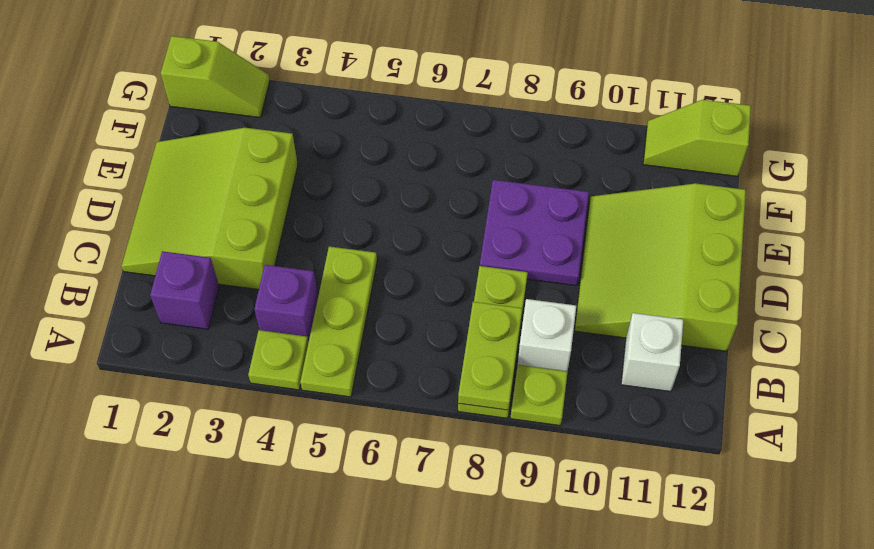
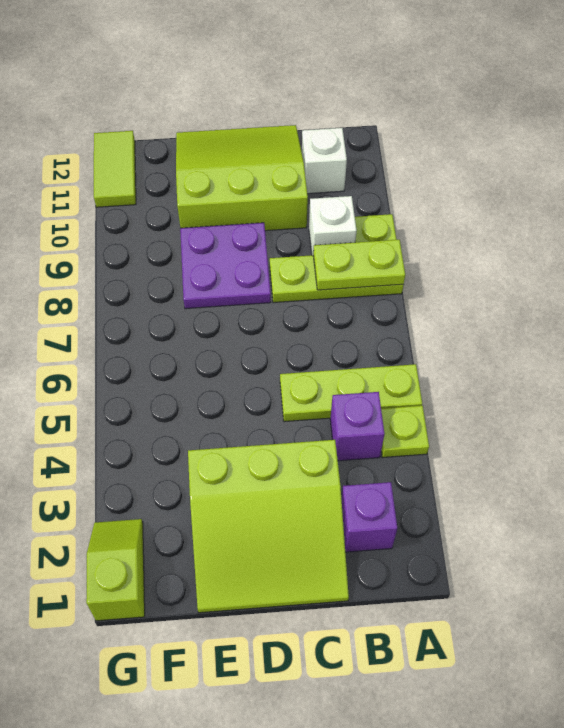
lime slope C10:E12 level 1 top 12 -> lime slope C10:E12 level 1 top 10
lime slope G11:G12 level 1 top 12 -> lime tile G11:G12 level 1

